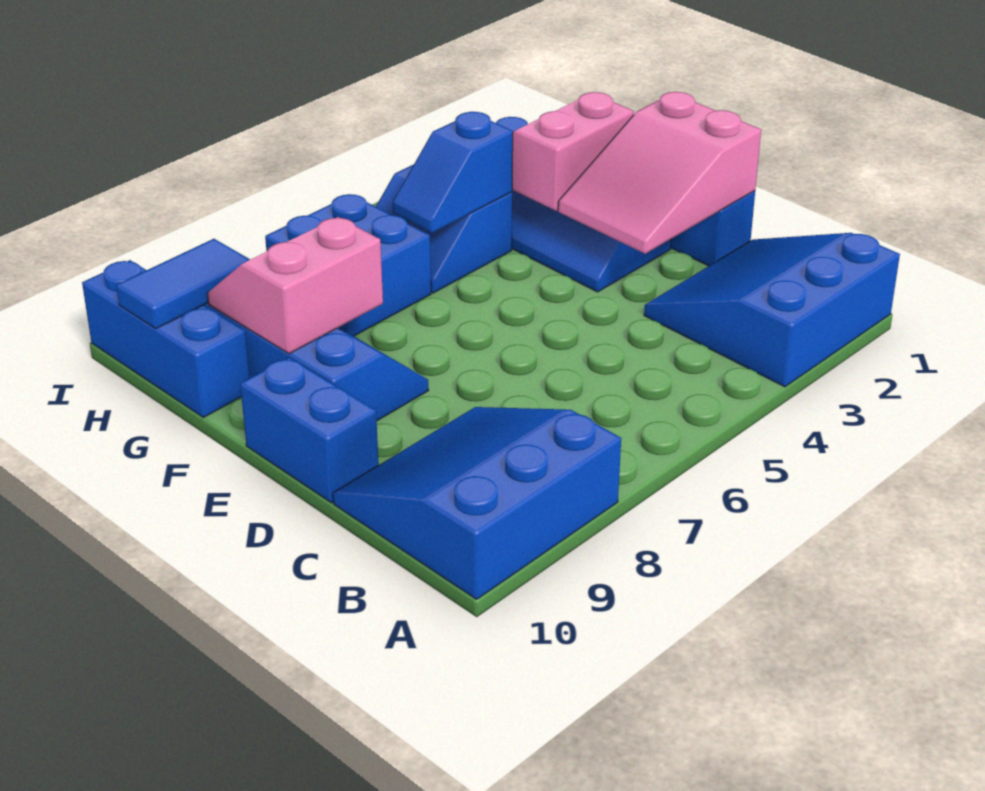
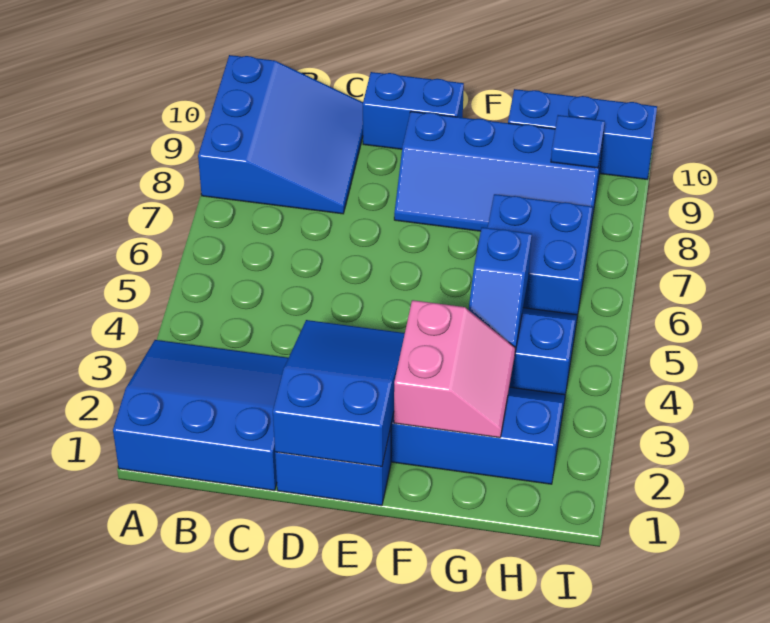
blue slope A1:C3 level 1 top A -> blue slope A1:C3 level 1 top 1
pink slope D1:E3 level 2 top 1 -> blue slope D1:E3 level 2 top 1
pink slope F8:G9 level 2 top F -> none
blue slope G4:G5 level 2 top 4 -> blue slope G4:G5 level 2 top 5
blue tile H9:H10 level 2 -> blue tile H9 level 2

